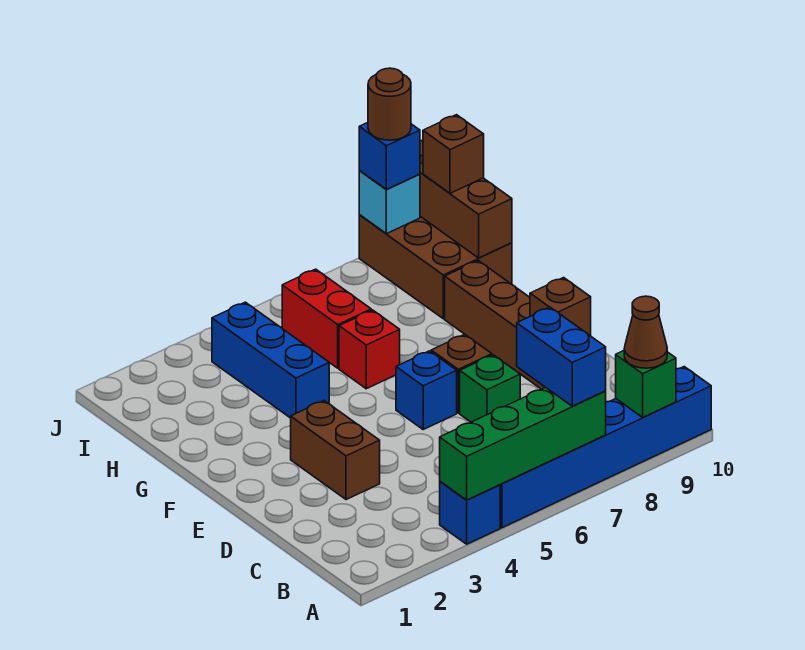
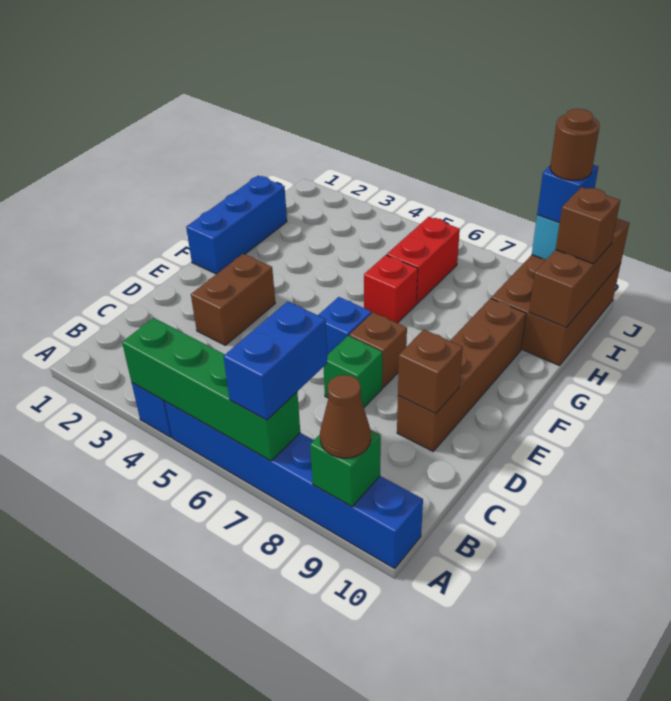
blue brick G4:I4 level 1 -> blue brick F1:H1 level 1

